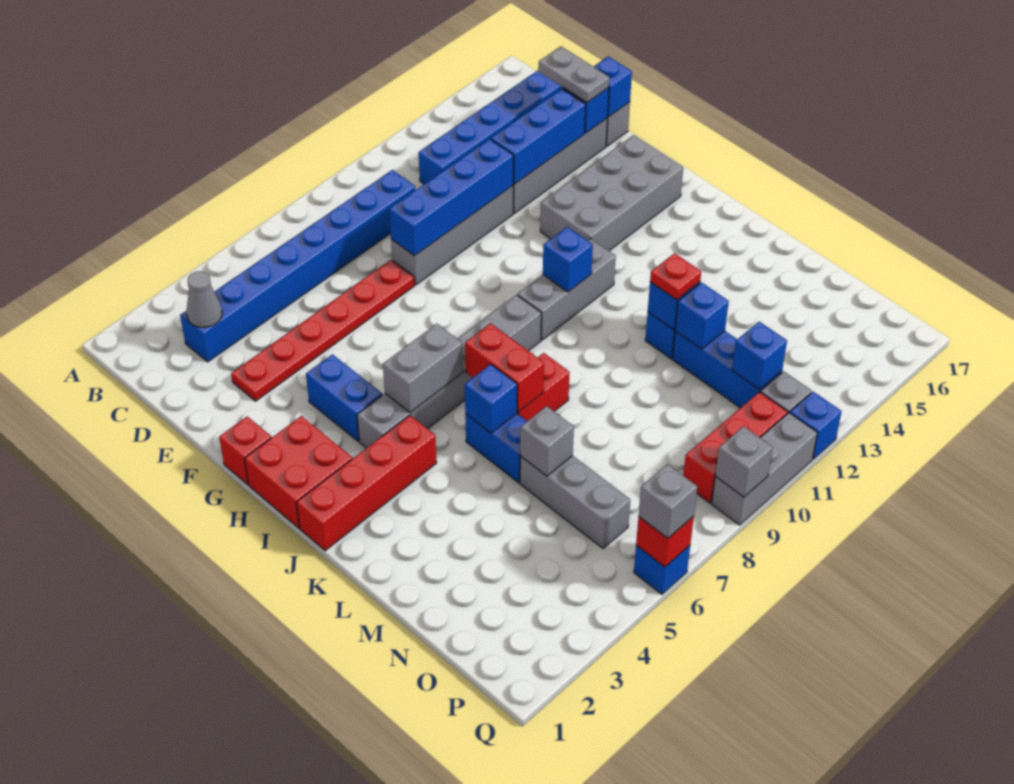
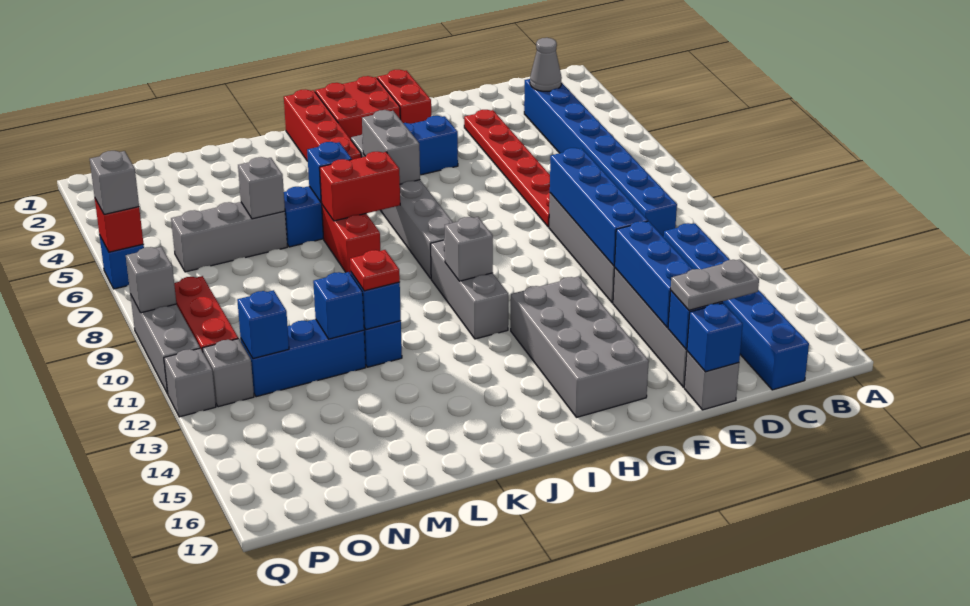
red brick G1 level 1 -> red brick G1:G2 level 1
blue brick I11 level 2 -> grey brick I11 level 2
blue brick Q12 level 1 -> grey brick Q12 level 1

